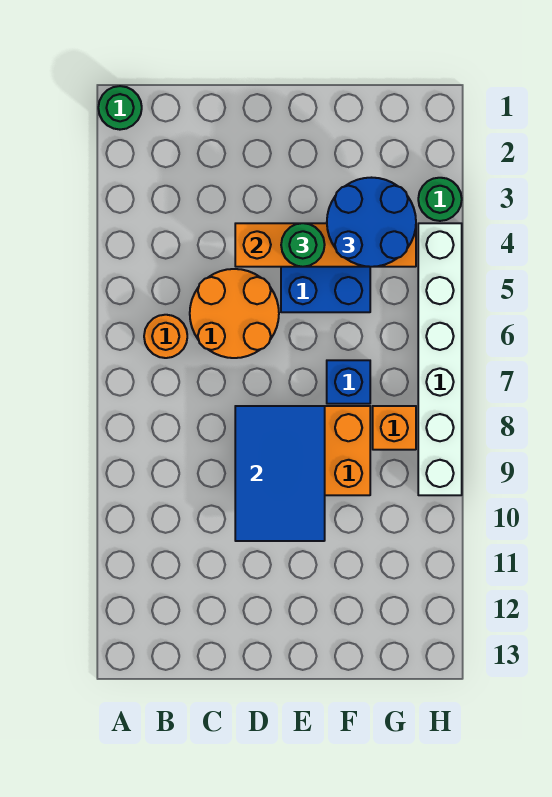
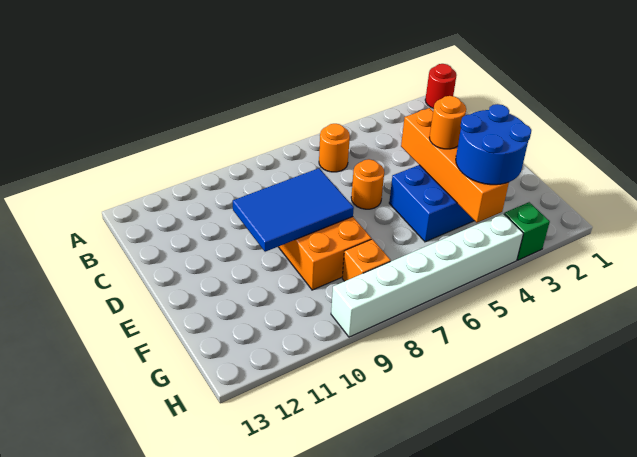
green round brick A1 level 1 -> red round brick A1 level 1
orange round brick C5:D6 level 1 -> orange round brick D6 level 1
green round brick E4 level 3 -> orange round brick E4 level 3
blue brick F7 level 1 -> none
green round brick H3 level 1 -> green brick H3 level 1

